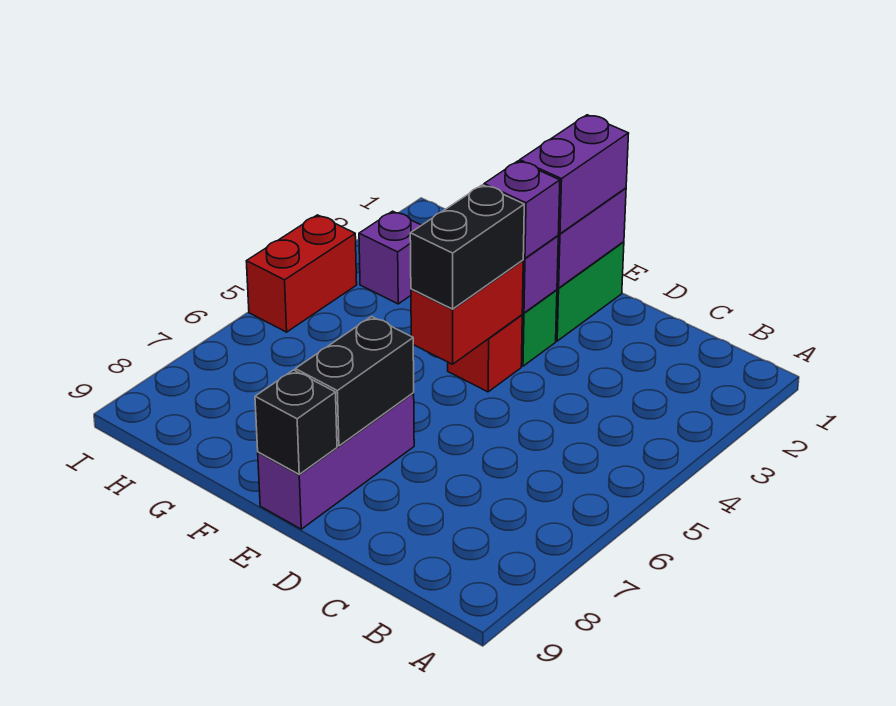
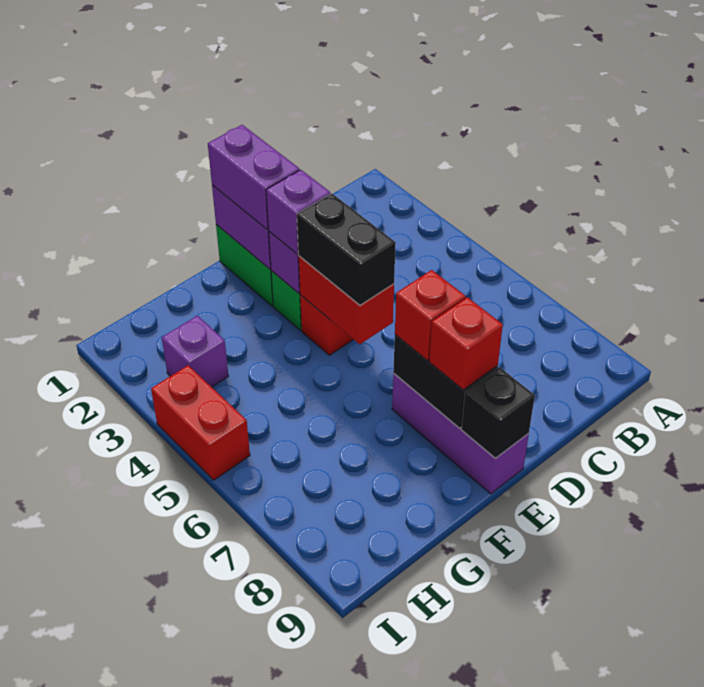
none -> red brick E7 level 3
none -> red brick E8 level 3

